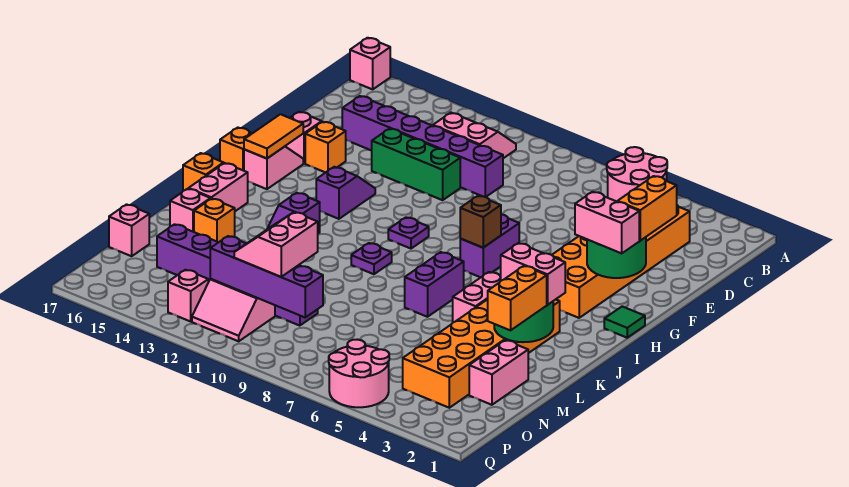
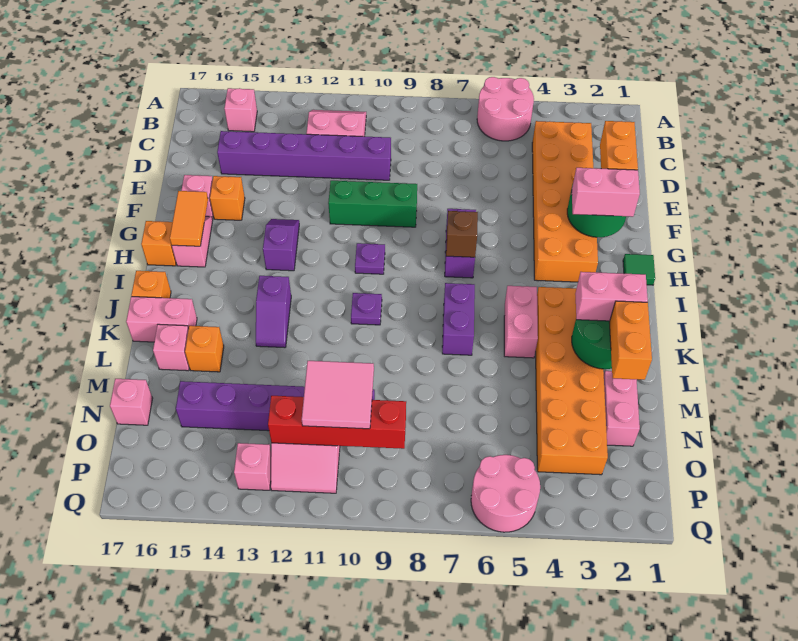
pink brick A17 level 1 -> pink brick B15 level 1
green brick E11:E13 level 1 -> green brick F9:F11 level 1
pink brick J16:K16 level 1 -> pink brick K16:K17 level 1
pink slope N10:O11 level 3 top 10 -> pink tile N10:O11 level 3
purple brick O9:O12 level 2 -> red brick O9:O12 level 2

